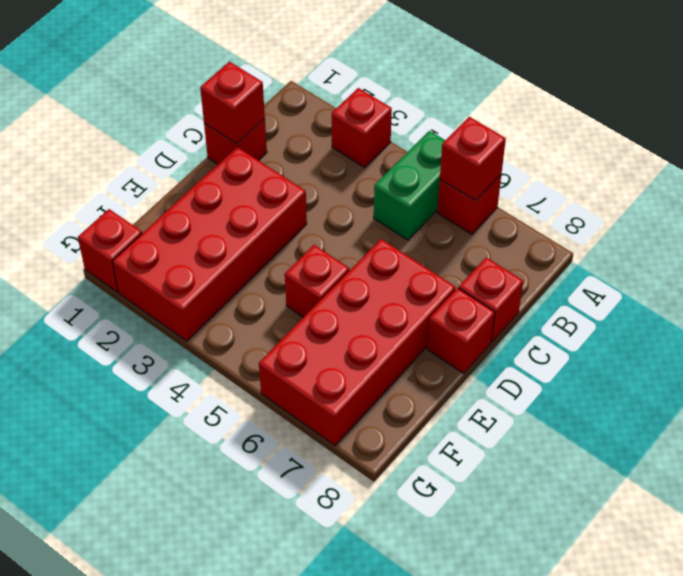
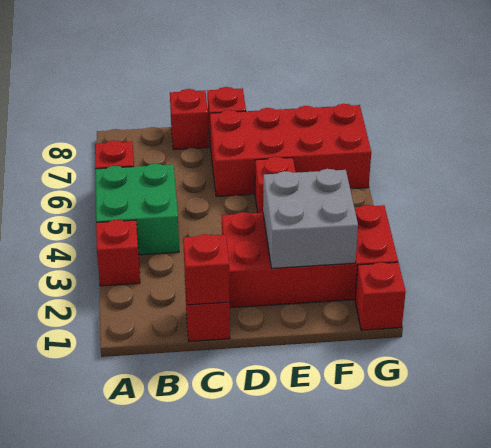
green brick A5:B5 level 1 -> green brick A4:B5 level 1
red brick A6 level 2 -> none
none -> grey brick E2:F3 level 2

